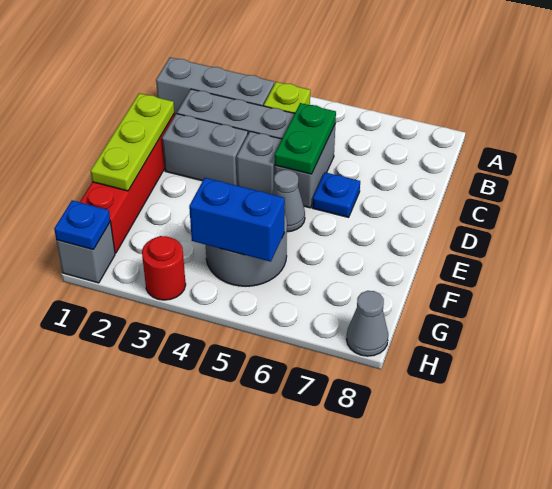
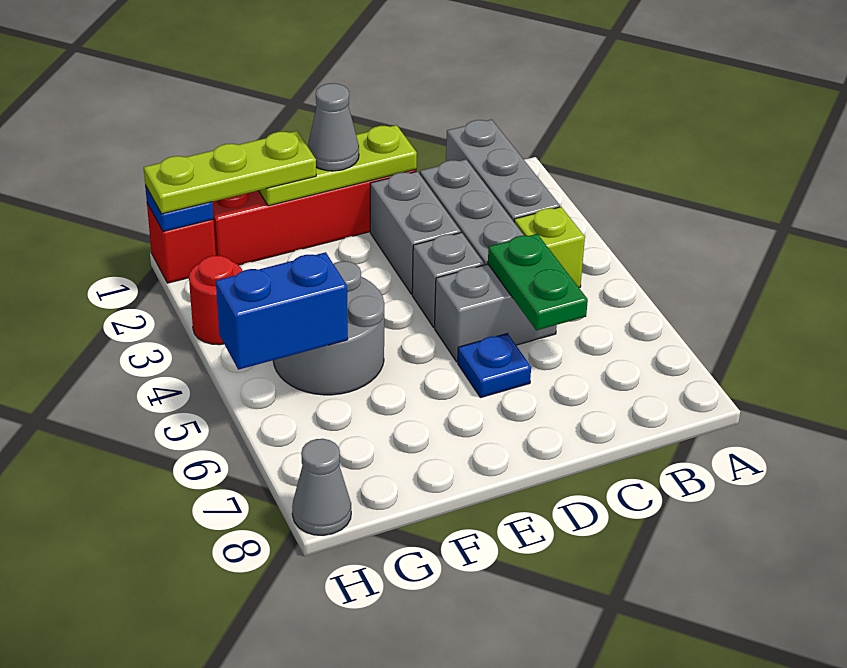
green plate C5:D5 level 2 -> green plate C5:C6 level 2
grey cone E5 level 1 -> grey cone E1 level 3
none -> lime plate F1:H1 level 3
blue brick G4:G5 level 2 -> blue brick G5:H5 level 2
grey brick H1 level 1 -> red brick H1 level 1

